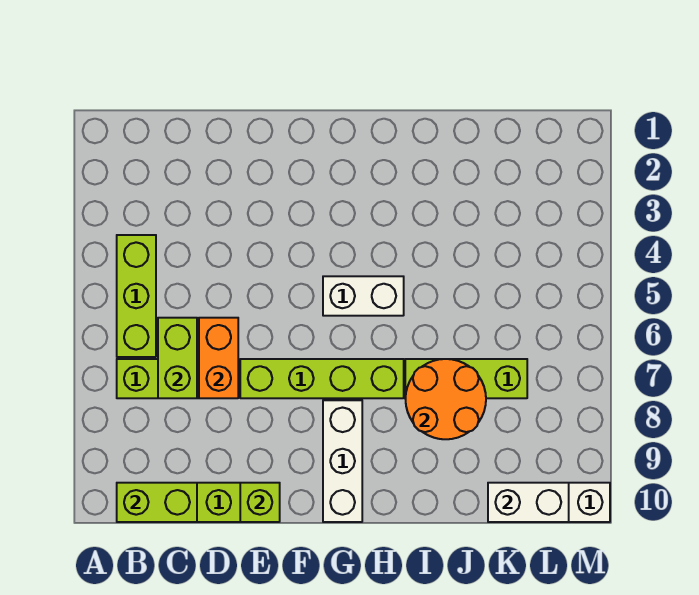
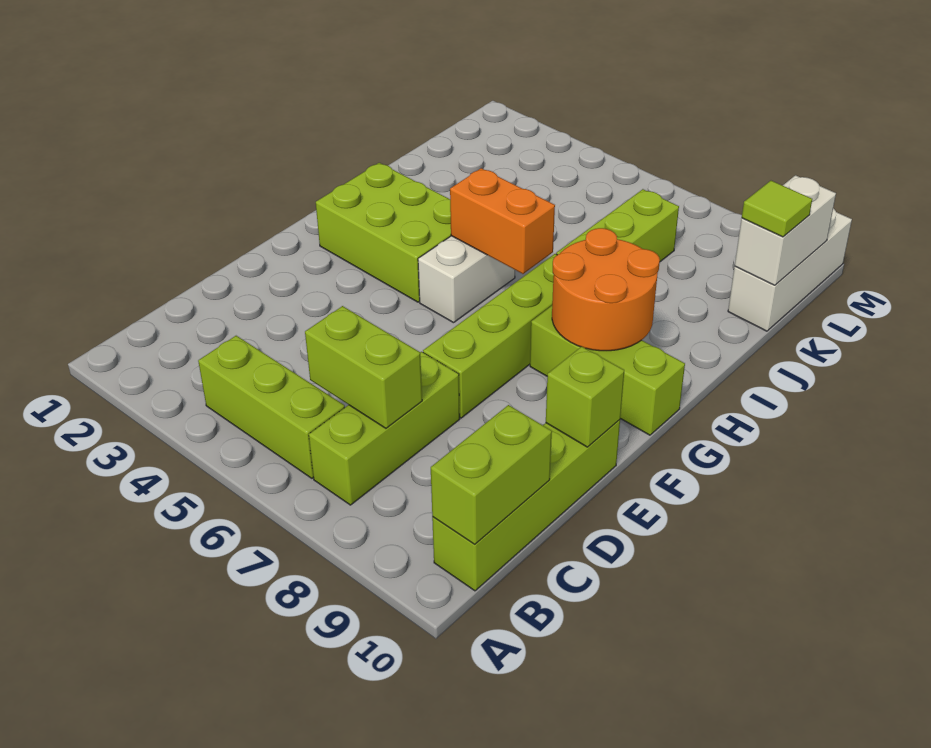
orange brick D6:D7 level 2 -> orange brick H5:H6 level 2
none -> lime brick G2:H4 level 1
white brick G8:G10 level 1 -> lime brick G8:G10 level 1
orange round brick I7:J8 level 2 -> orange round brick G8:H9 level 2
none -> lime tile K10 level 3

